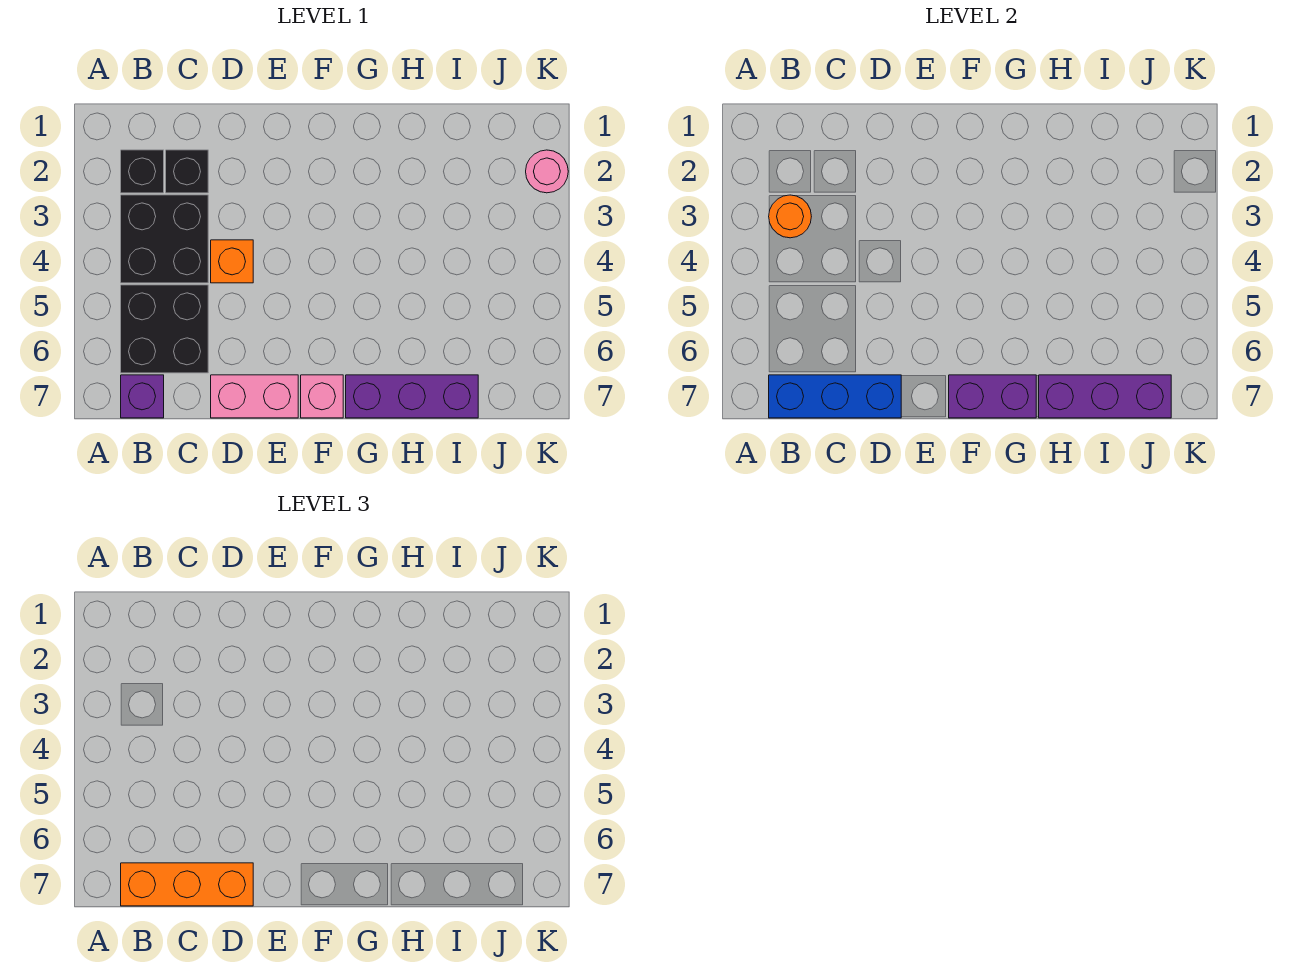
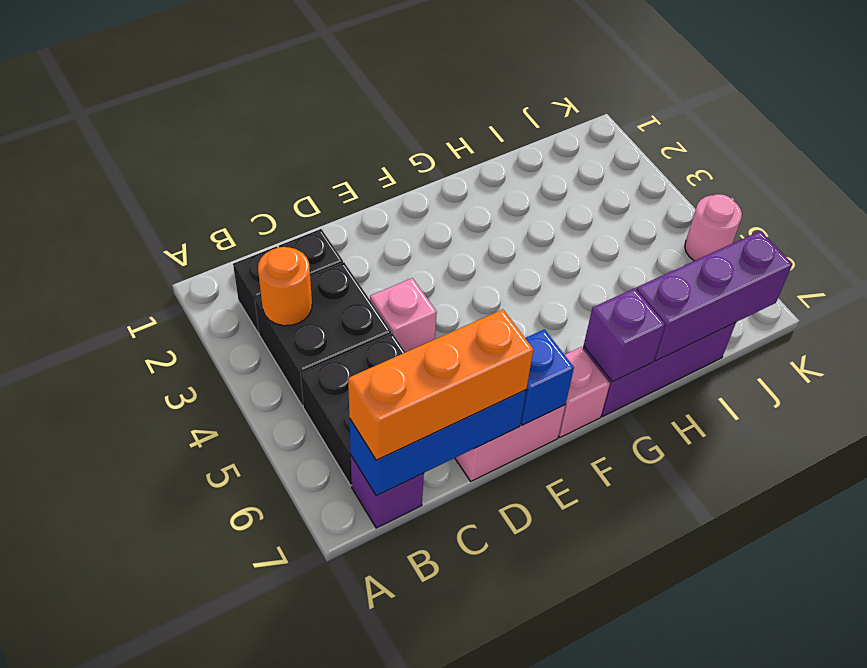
orange brick D4 level 1 -> pink brick D4 level 1
none -> blue brick E7 level 2
purple brick F7:G7 level 2 -> purple brick G7 level 2
pink round brick K2 level 1 -> pink round brick K5 level 1

